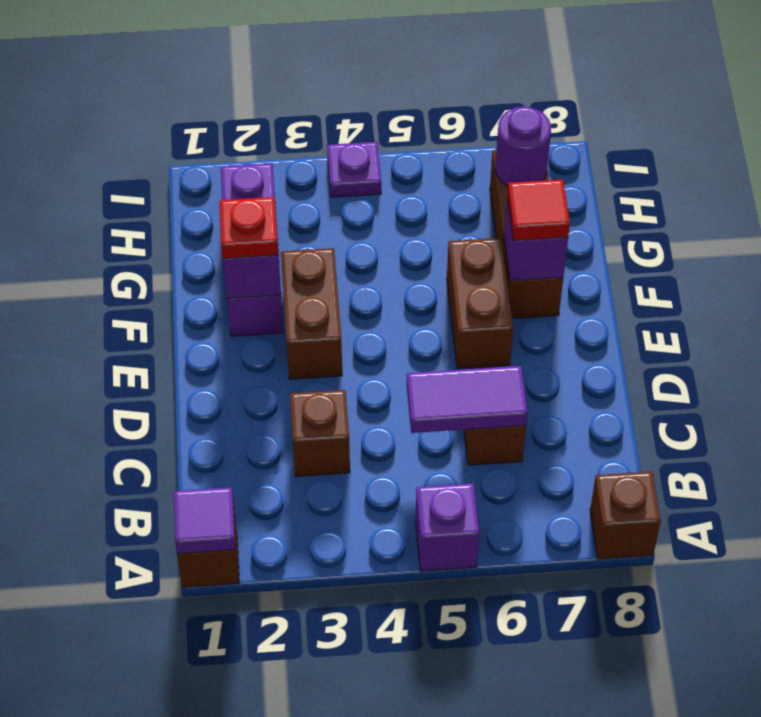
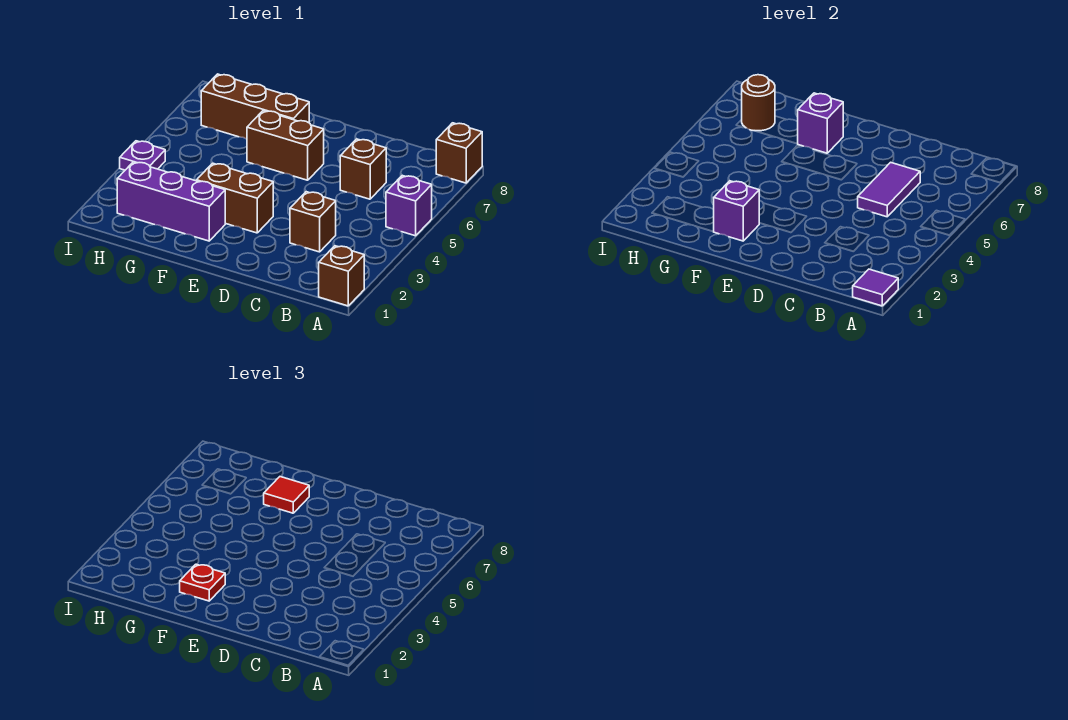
purple round brick H7 level 2 -> brown round brick H7 level 2

